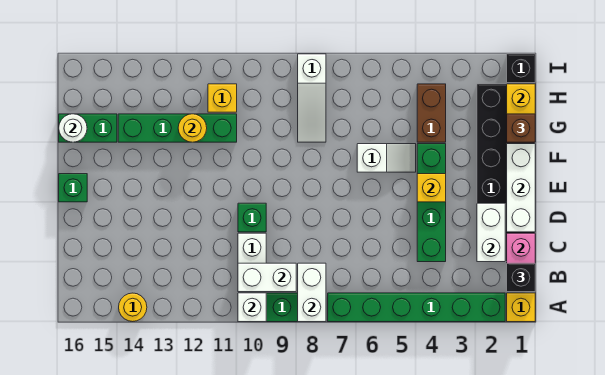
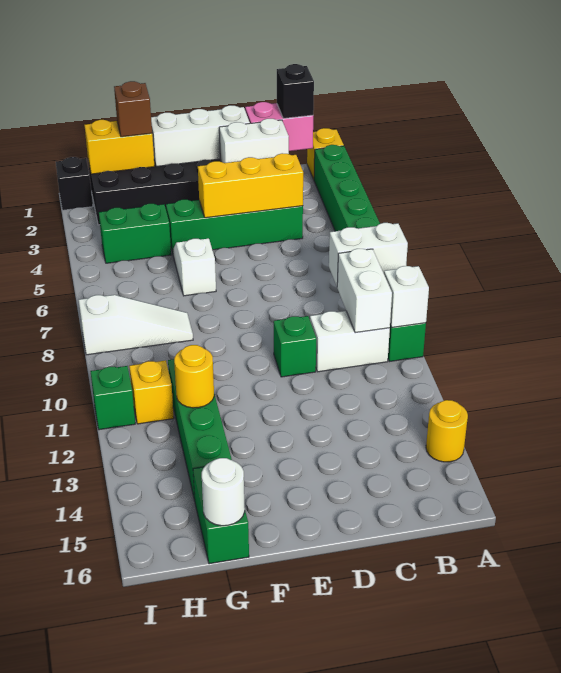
yellow brick E4 level 2 -> yellow brick C4:E4 level 2
green brick E16 level 1 -> green brick I11 level 1
brown brick G4:H4 level 1 -> green brick G4:H4 level 1

